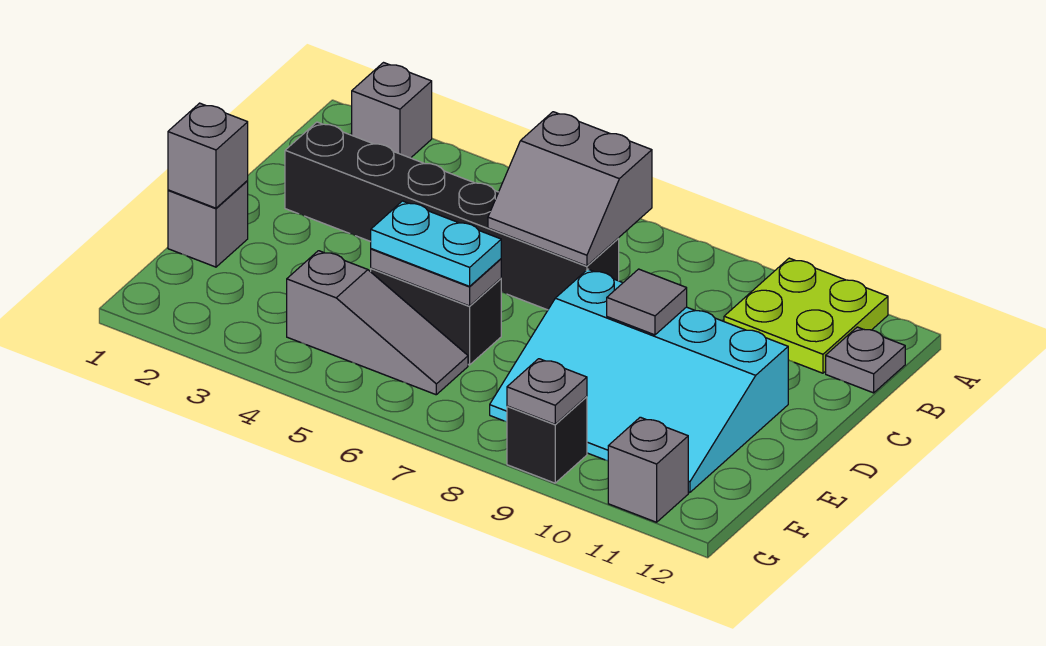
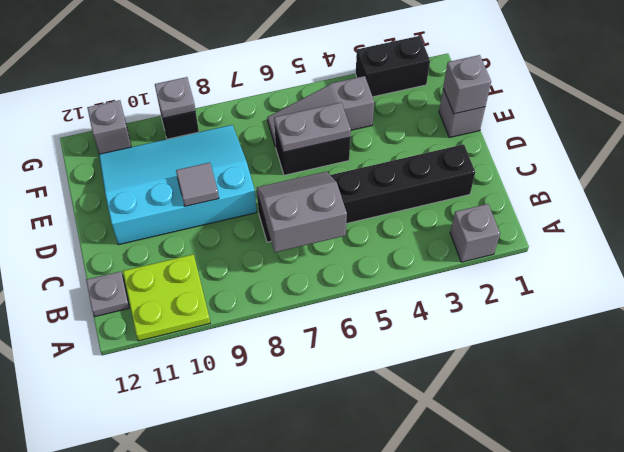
cyan plate E5:E6 level 3 -> none
none -> black brick G2:G3 level 1

